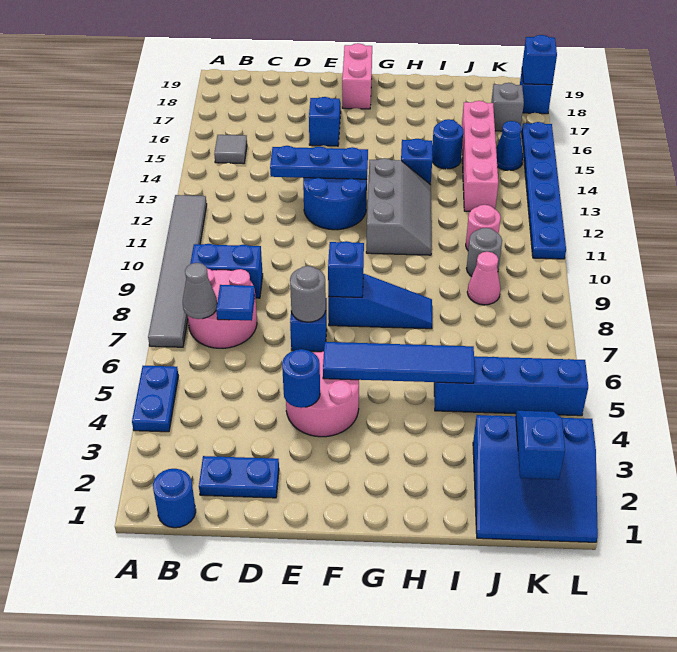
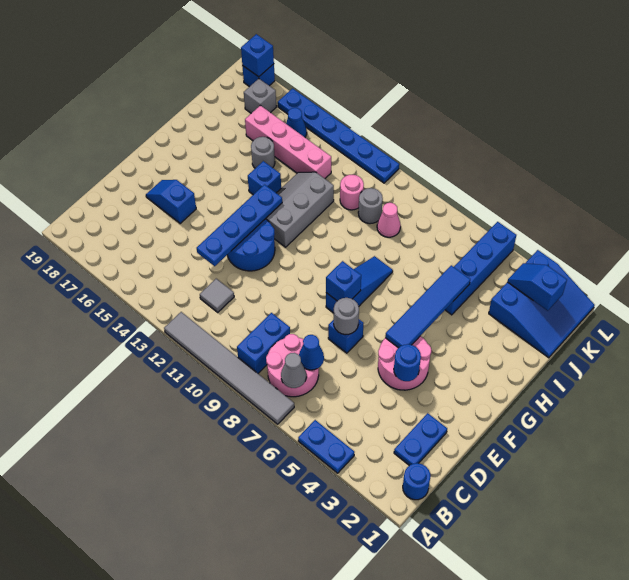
grey tile B15 level 1 -> grey tile C12 level 1
blue tile C7 level 2 -> blue cone C7 level 2
blue plate D13:F13 level 2 -> blue plate D13:G13 level 2
pink brick F18:F19 level 1 -> none
grey slope G11:H13 level 1 top G -> grey slope G12:I13 level 1 top 12
blue round brick I15 level 1 -> grey round brick I15 level 1

